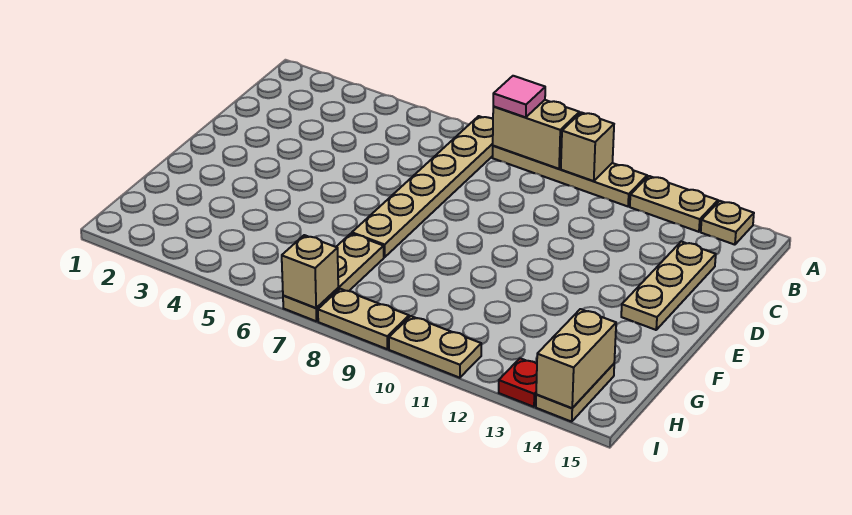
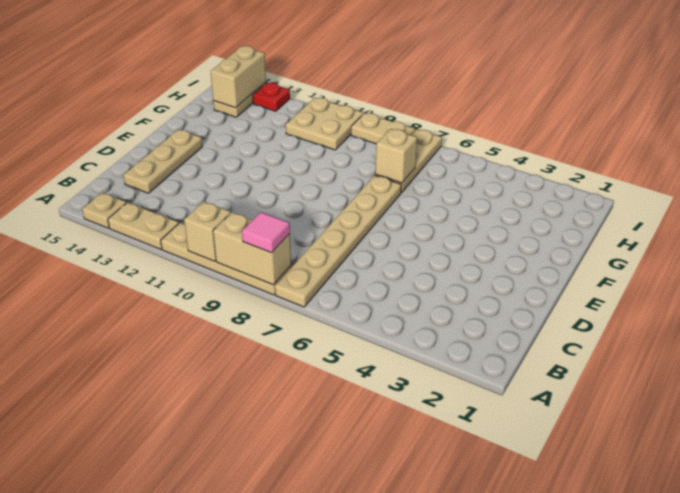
tan brick I7 level 2 -> tan brick G7 level 2
tan plate I10:I11 level 1 -> tan plate H10:I11 level 1

